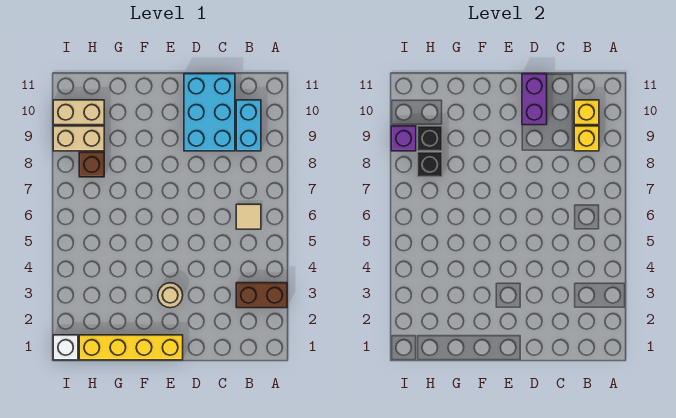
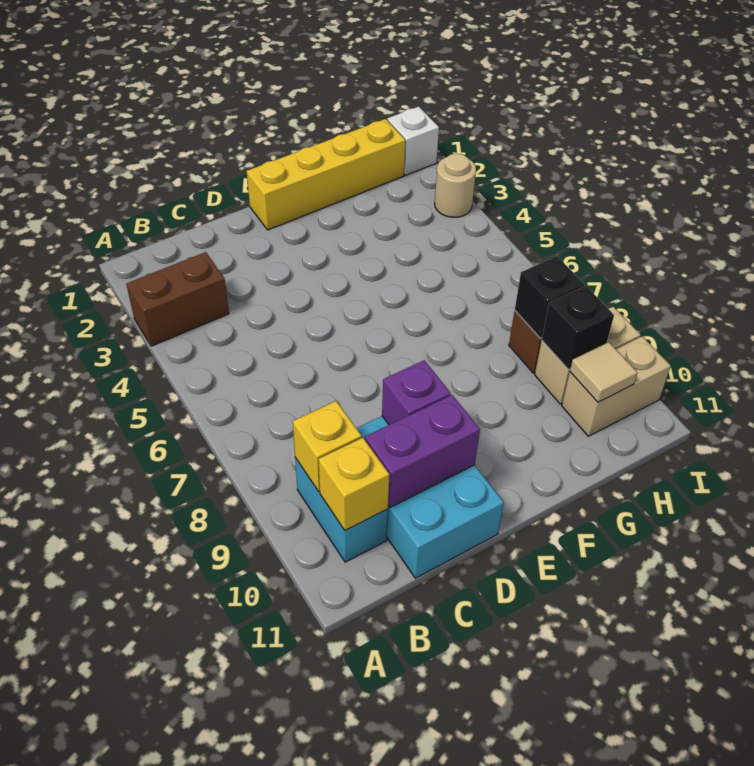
tan tile B6 level 1 -> tan tile H10 level 2
purple brick D10:D11 level 2 -> purple brick C10:D10 level 2
tan round brick E3 level 1 -> tan round brick I3 level 1
purple brick I9 level 2 -> purple brick D9 level 2

